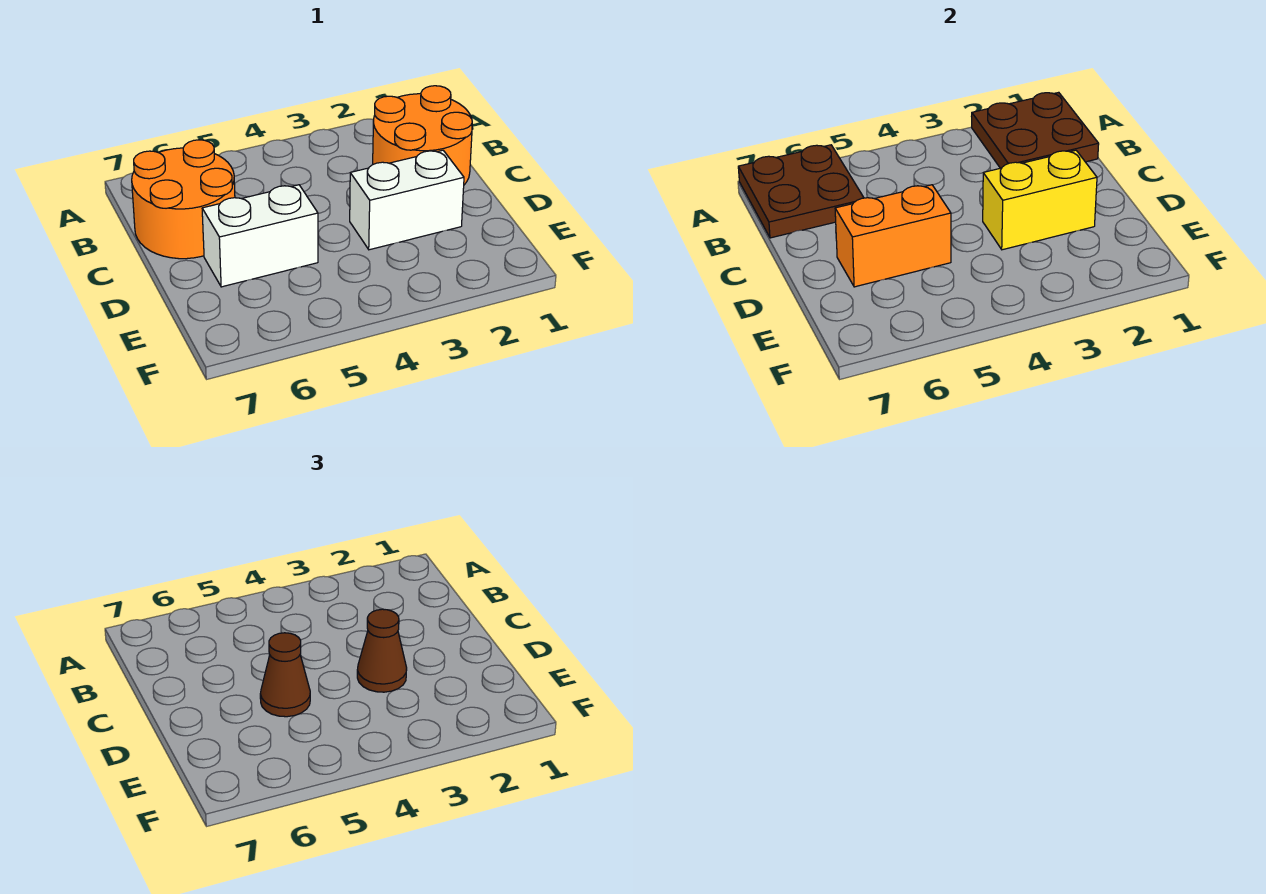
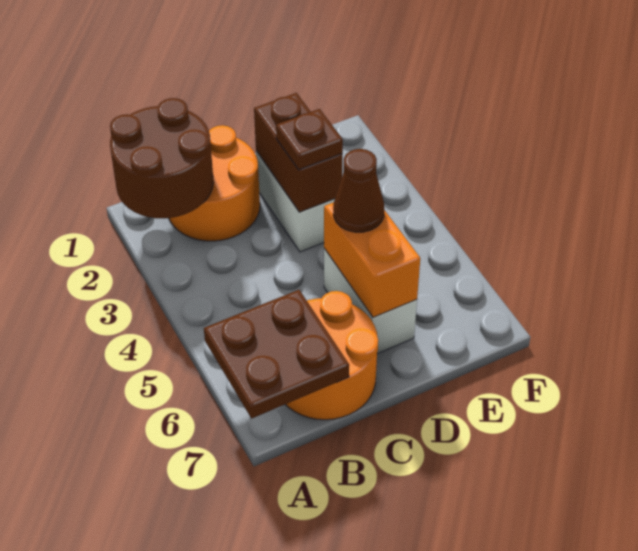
brown plate A1:B2 level 2 -> brown round brick A1:B2 level 2
yellow brick D2:D3 level 2 -> brown brick D2:D3 level 2
brown cone D3 level 3 -> brown plate D3 level 3

